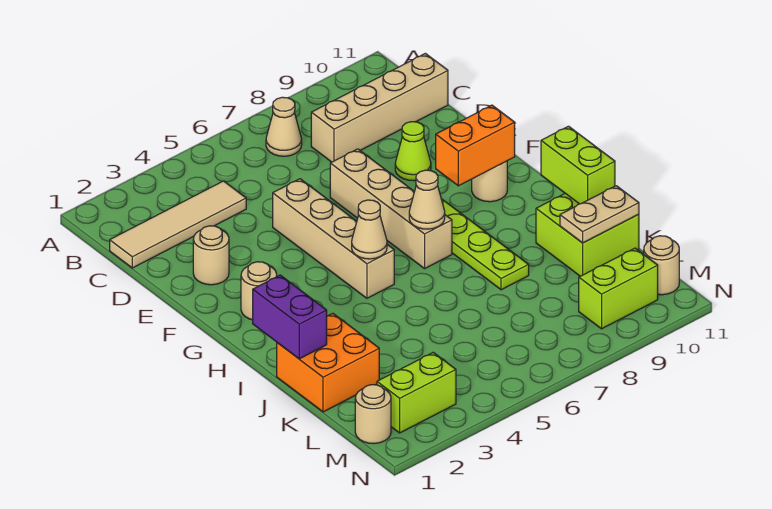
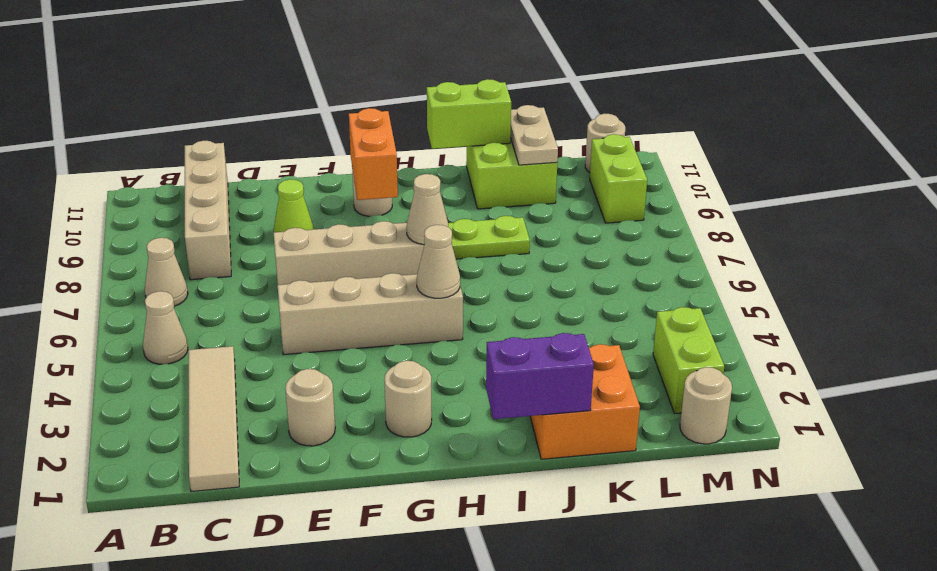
none -> tan cone B5 level 1

